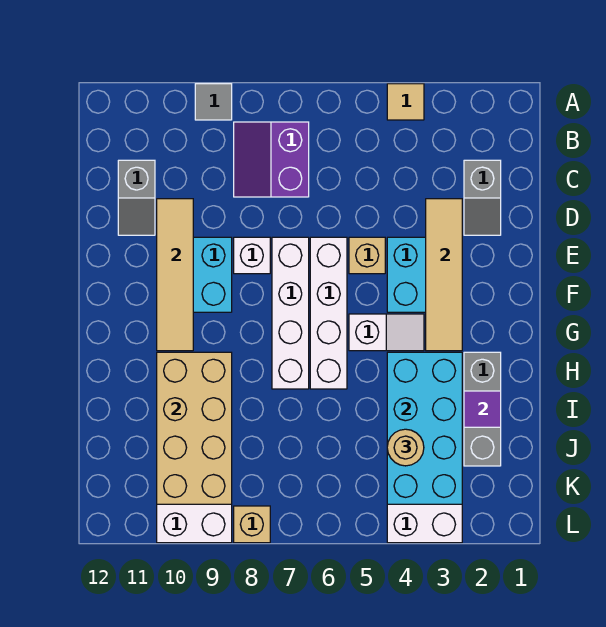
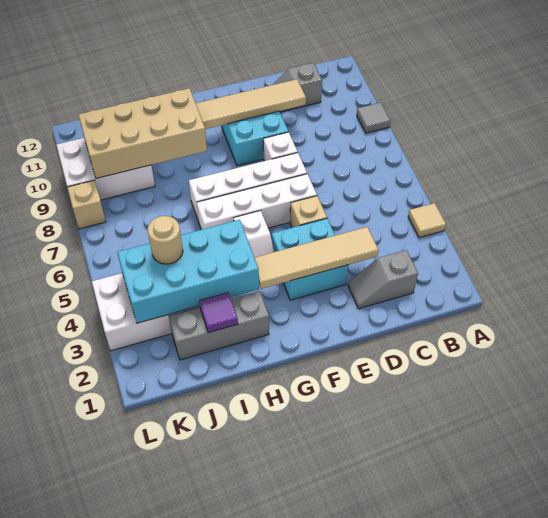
purple slope B7:C8 level 1 top 7 -> none

